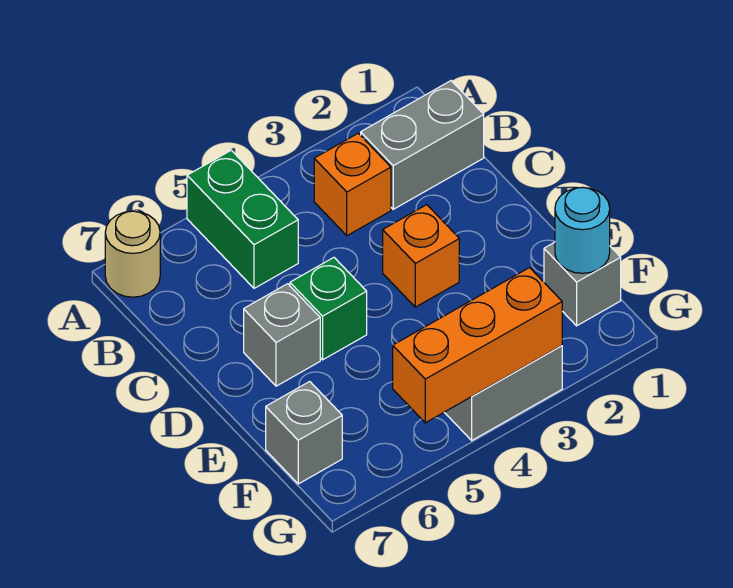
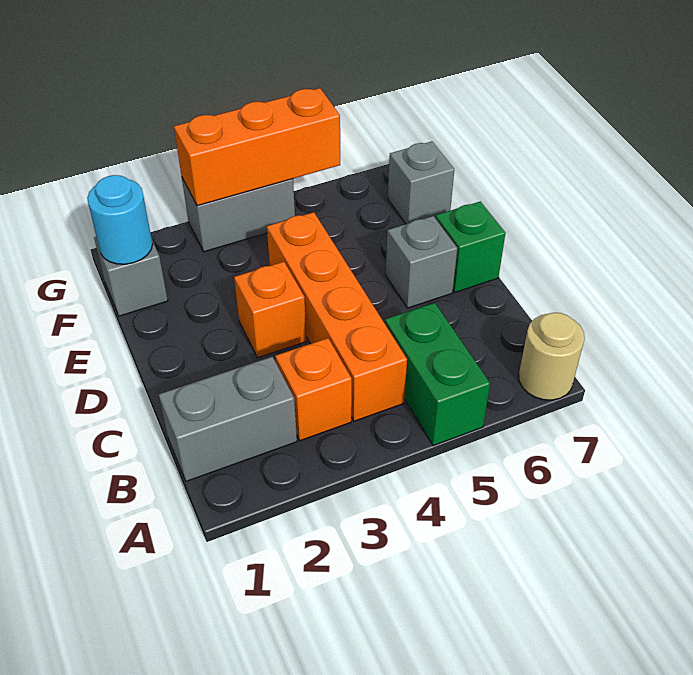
none -> orange brick B4:E4 level 1
green brick D5 level 1 -> green brick D7 level 1

